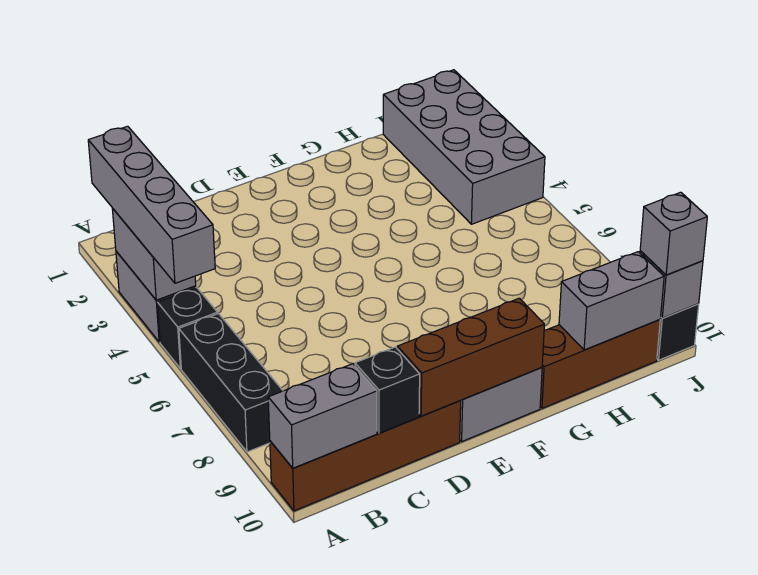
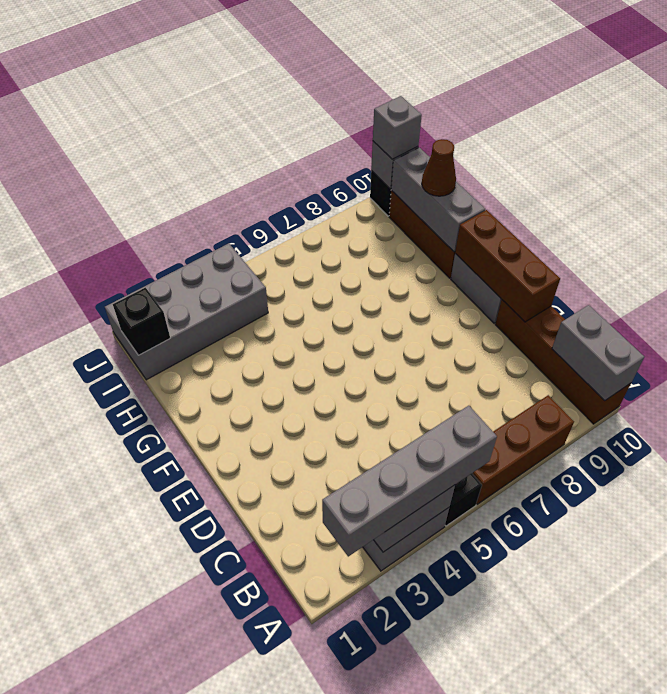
black brick A6:A8 level 1 -> brown brick A6:A8 level 1
black brick C10 level 2 -> black brick I1 level 2
grey brick H10:I10 level 2 -> grey brick G10:I10 level 2
none -> brown cone H10 level 3

